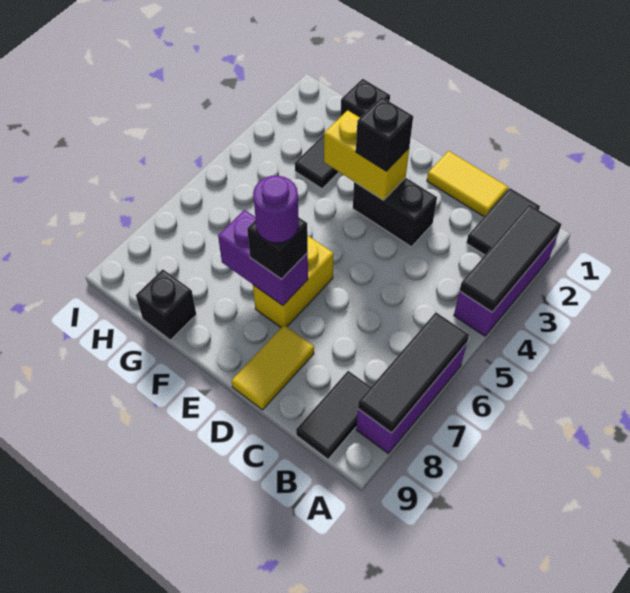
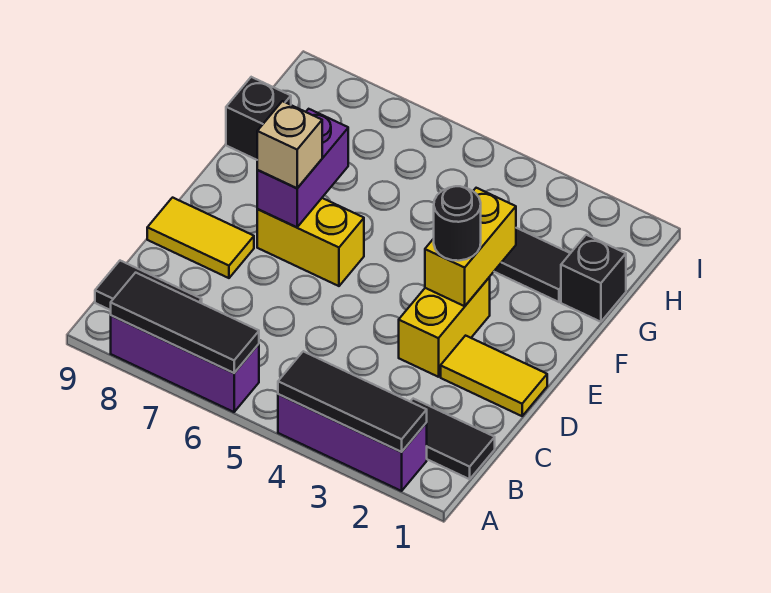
yellow tile C1:D1 level 1 -> yellow tile D1:D2 level 1
black brick D3:E3 level 1 -> yellow brick D3:E3 level 1
black brick E3 level 3 -> black round brick E3 level 3
black brick E7 level 3 -> tan brick E7 level 3
purple round brick E7 level 4 -> none

